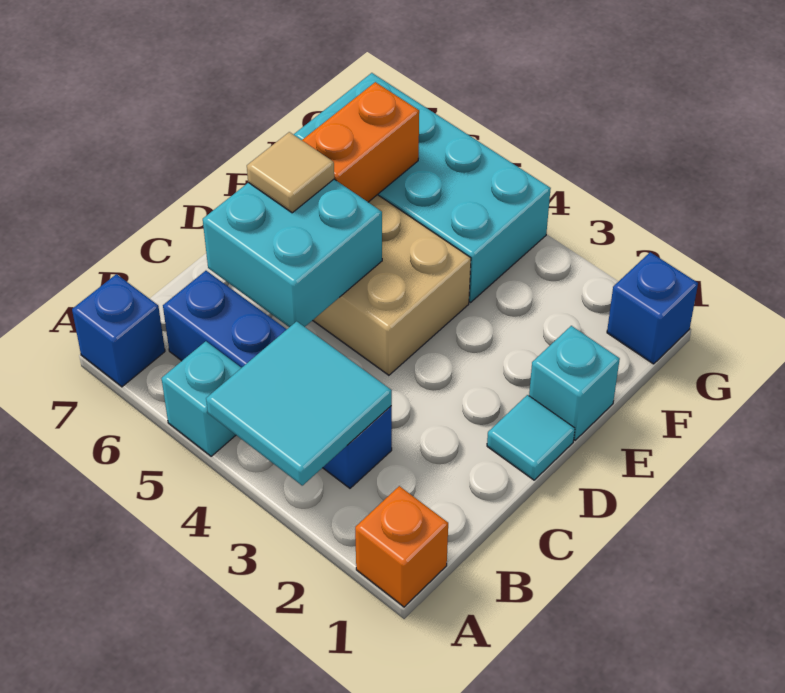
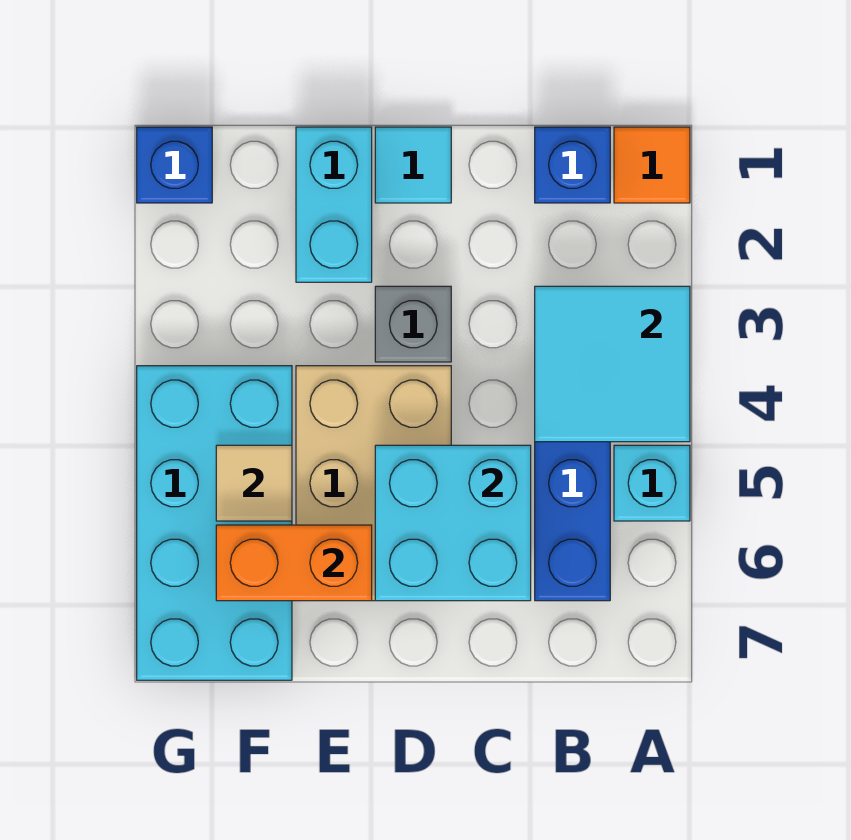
orange brick A1 level 1 -> orange tile A1 level 1
blue brick A7 level 1 -> blue brick B1 level 1
none -> grey brick D3 level 1
tan tile D6 level 3 -> tan tile F5 level 2
cyan brick E1 level 1 -> cyan brick E1:E2 level 1

